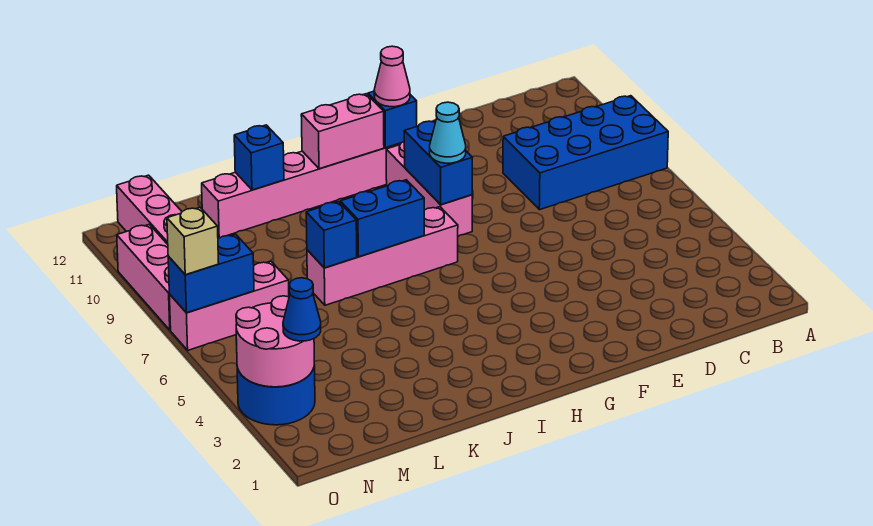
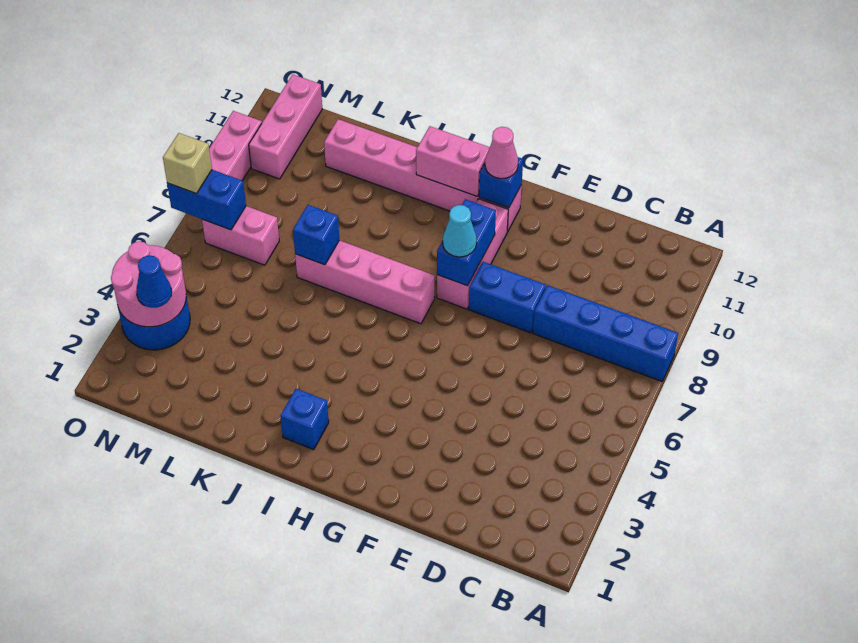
blue brick A8:D9 level 1 -> blue brick A8:D8 level 1
blue brick I7:J7 level 2 -> blue brick E8:F8 level 1
blue brick K11 level 2 -> blue brick I2 level 1
pink brick M7:O7 level 1 -> pink brick M7:N7 level 1

